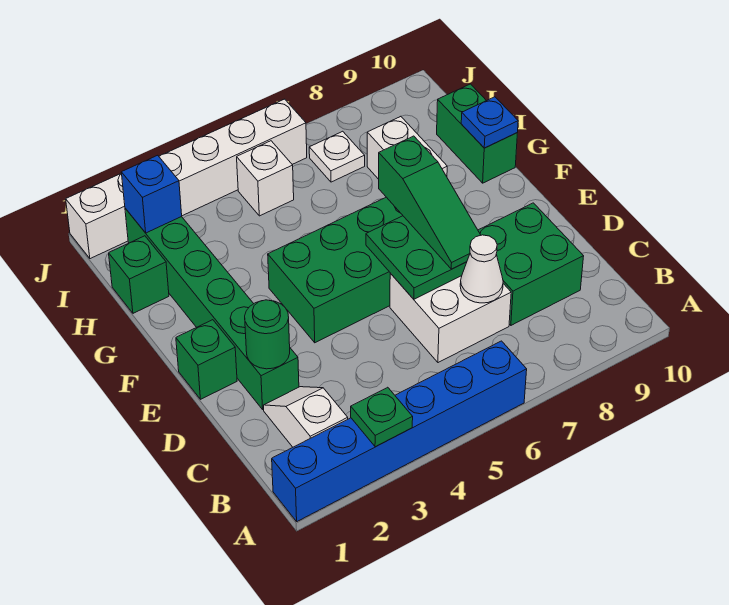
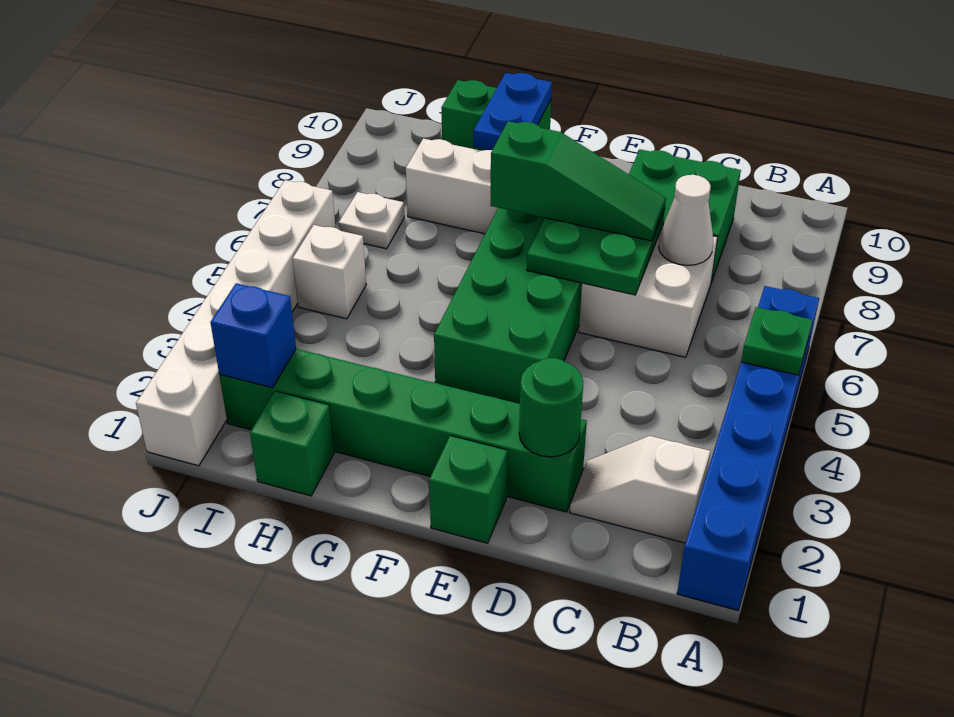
green plate A3 level 2 -> green plate A5 level 2
blue plate G10 level 2 -> blue plate G9:G10 level 2

